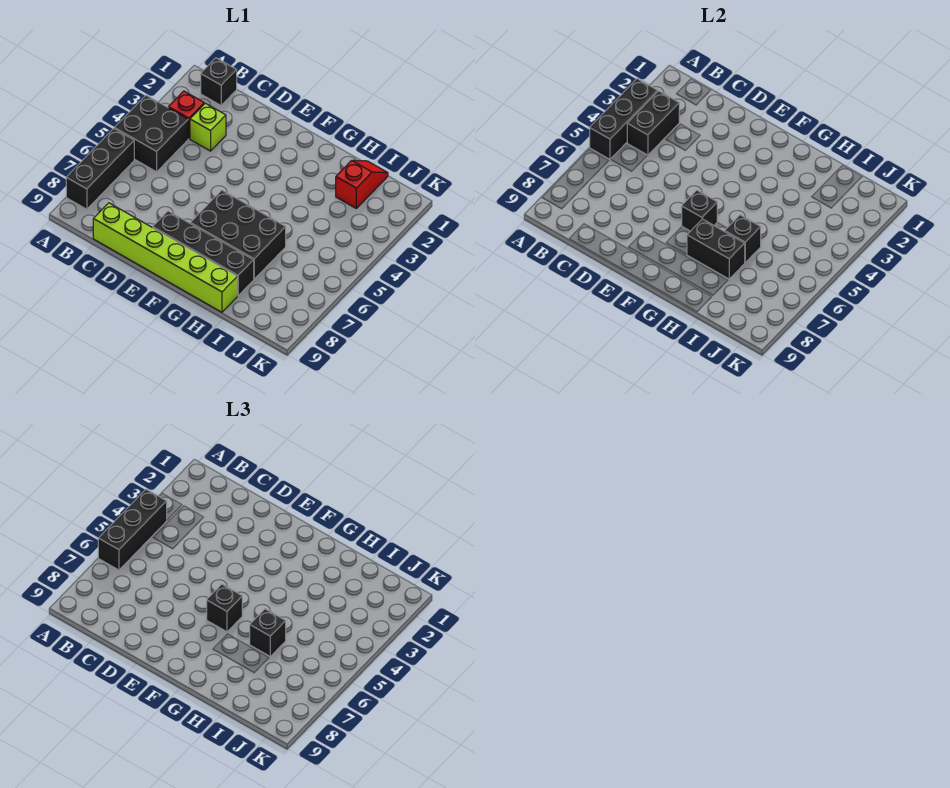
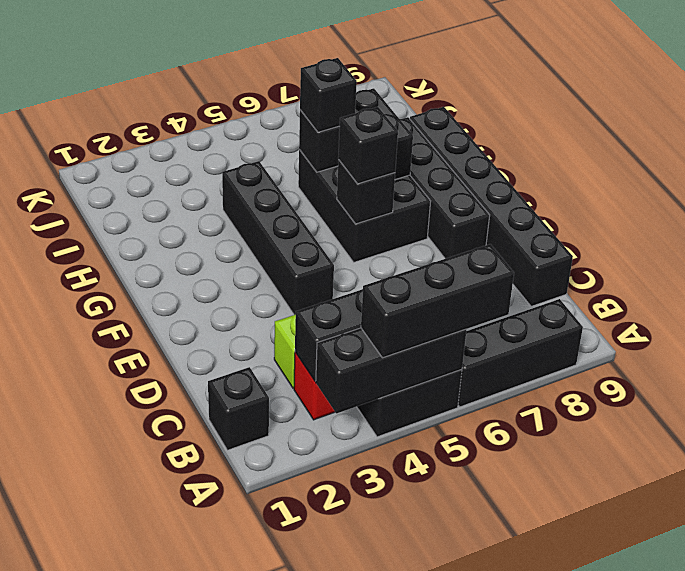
lime brick C9:H9 level 1 -> black brick C9:H9 level 1
none -> black brick E4:H4 level 1
red slope I1:I2 level 1 top 2 -> none

